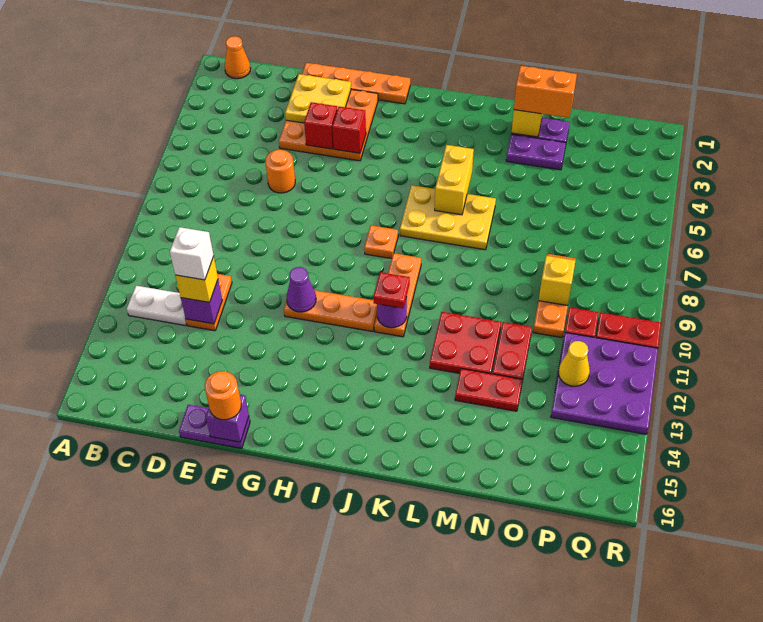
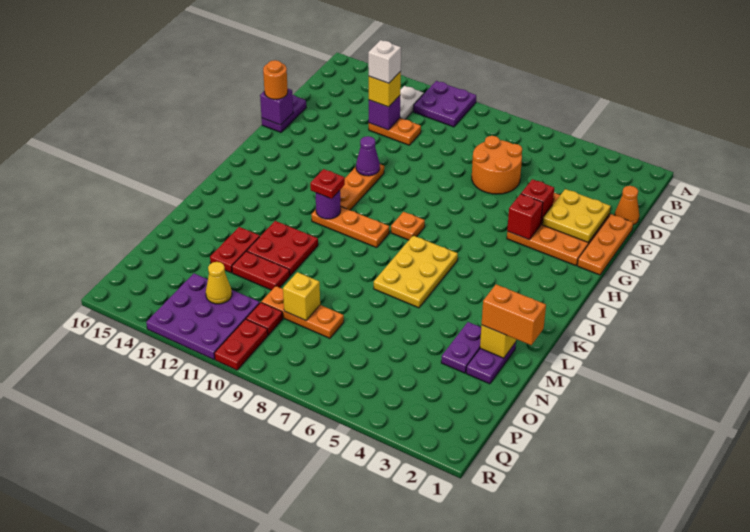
none -> purple plate A10:B11 level 1
orange cone B1 level 1 -> orange cone D1 level 1
orange plate E1:H1 level 1 -> orange plate E1:G1 level 1
orange round brick E6 level 1 -> orange round brick D6:E7 level 1
yellow brick K5:K6 level 2 -> none
orange brick M2:N2 level 3 -> orange brick M1:M2 level 3

